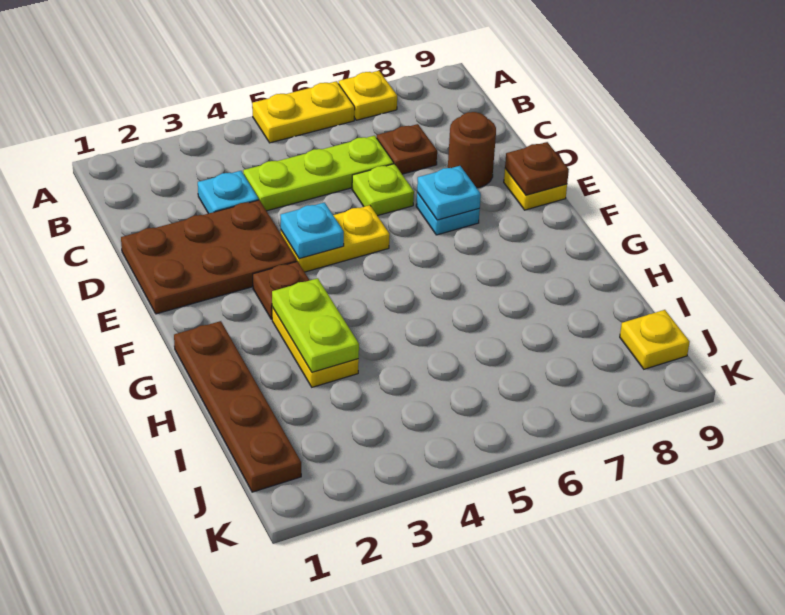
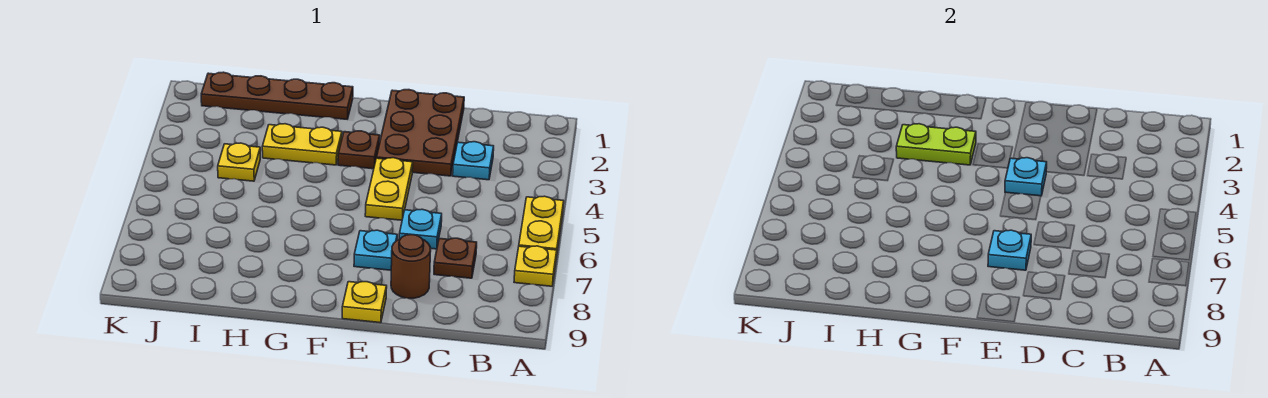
lime plate C4:C6 level 1 -> none
lime plate D6 level 1 -> cyan plate D6 level 1
brown plate E9 level 2 -> none
yellow plate J9 level 1 -> yellow plate I4 level 1

